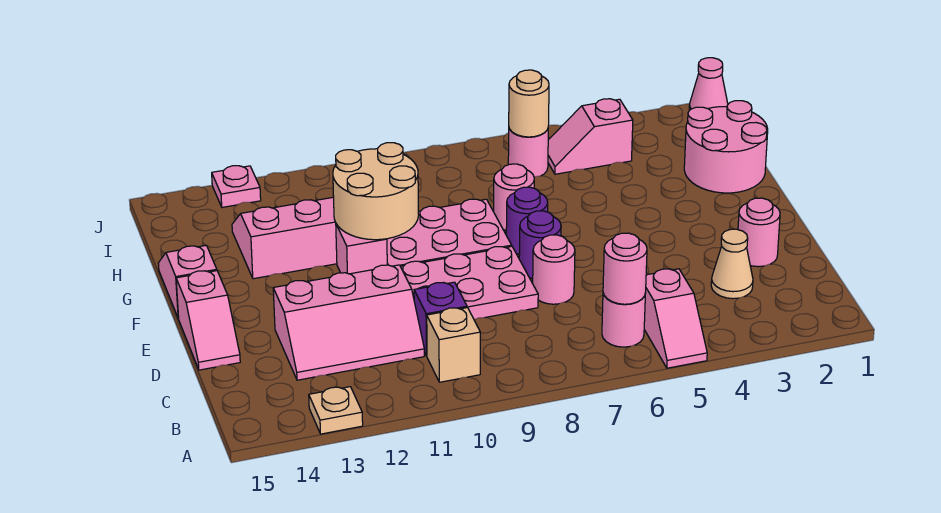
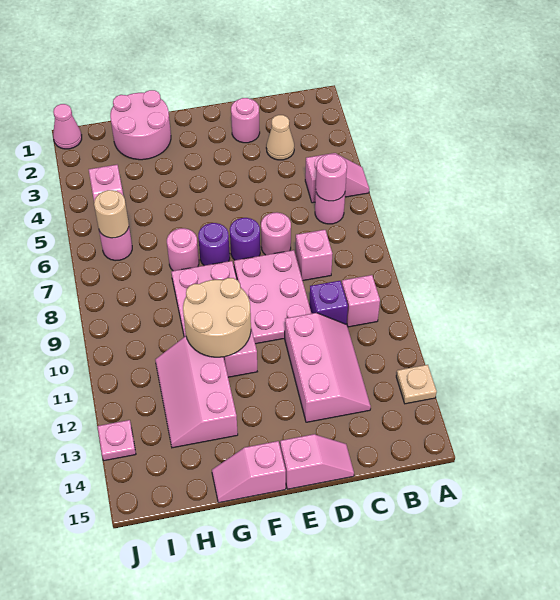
tan brick B10 level 1 -> pink brick B10 level 1
none -> pink brick C8 level 1

